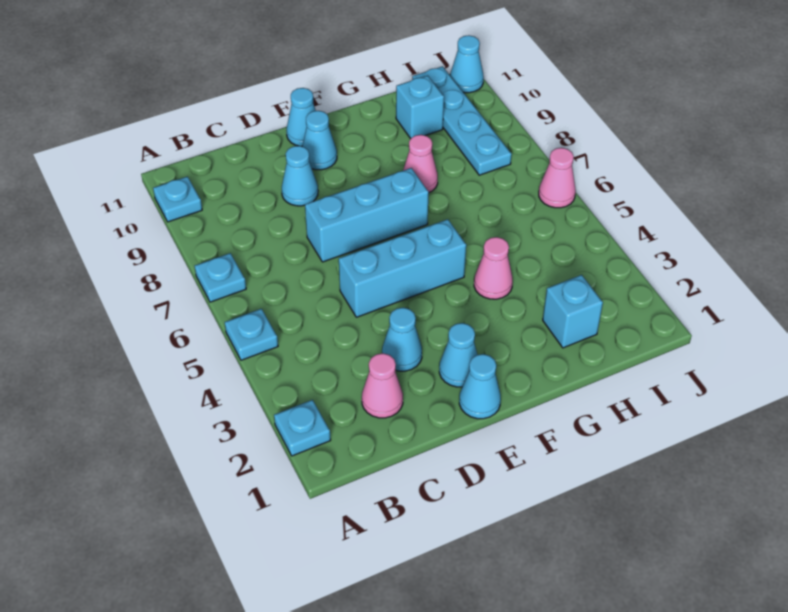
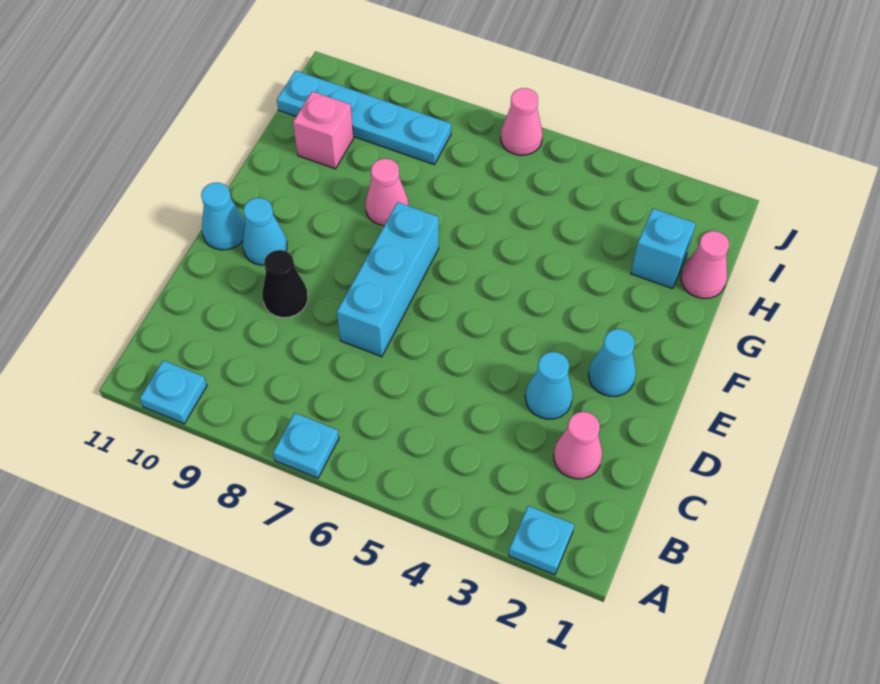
cyan plate A5 level 1 -> none
cyan brick D5:F5 level 1 -> none
cyan cone D9 level 1 -> black cone D9 level 1
cyan cone E1 level 1 -> none
pink cone G4 level 1 -> pink cone H1 level 1
cyan brick H10 level 1 -> pink brick H10 level 1
cyan cone J11 level 1 -> none

